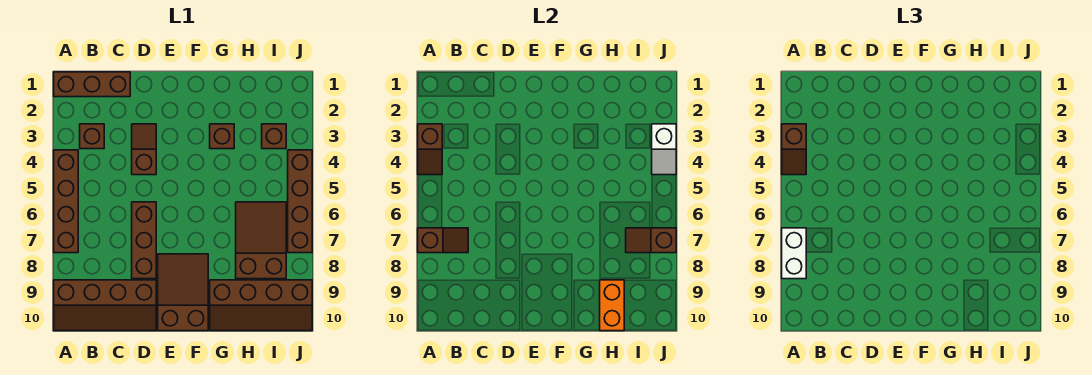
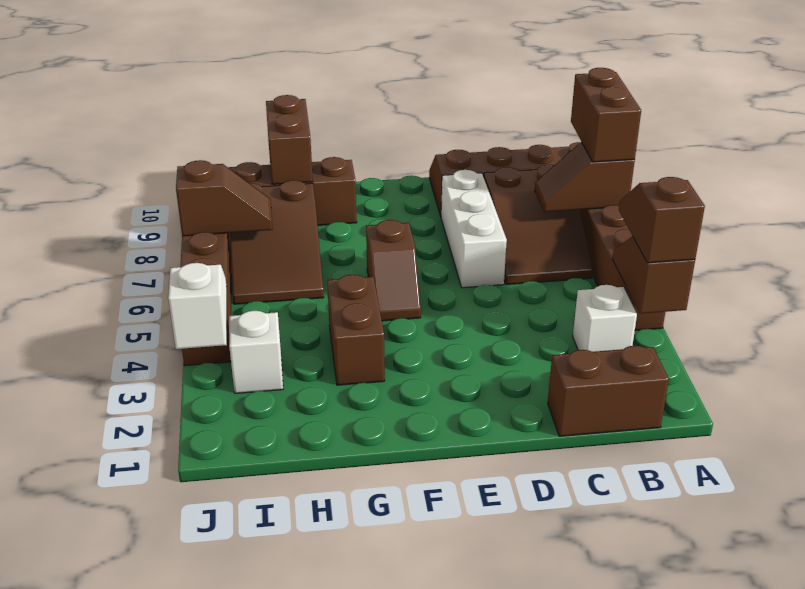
brown brick A1:C1 level 1 -> brown brick B1:C1 level 1
white brick A7:A8 level 3 -> brown brick A7:A8 level 3
brown brick B3 level 1 -> white brick B3 level 1
brown slope D3:D4 level 1 top 4 -> brown slope F5:F6 level 1 top 6
brown brick D6:D8 level 1 -> white brick D6:D8 level 1
brown slope E8:F10 level 1 top 10 -> brown slope B6:C8 level 1 top 8
brown brick G3 level 1 -> brown brick G3:G4 level 1
orange brick H9:H10 level 2 -> brown brick H9:H10 level 2
brown brick I3 level 1 -> white brick I3 level 1

